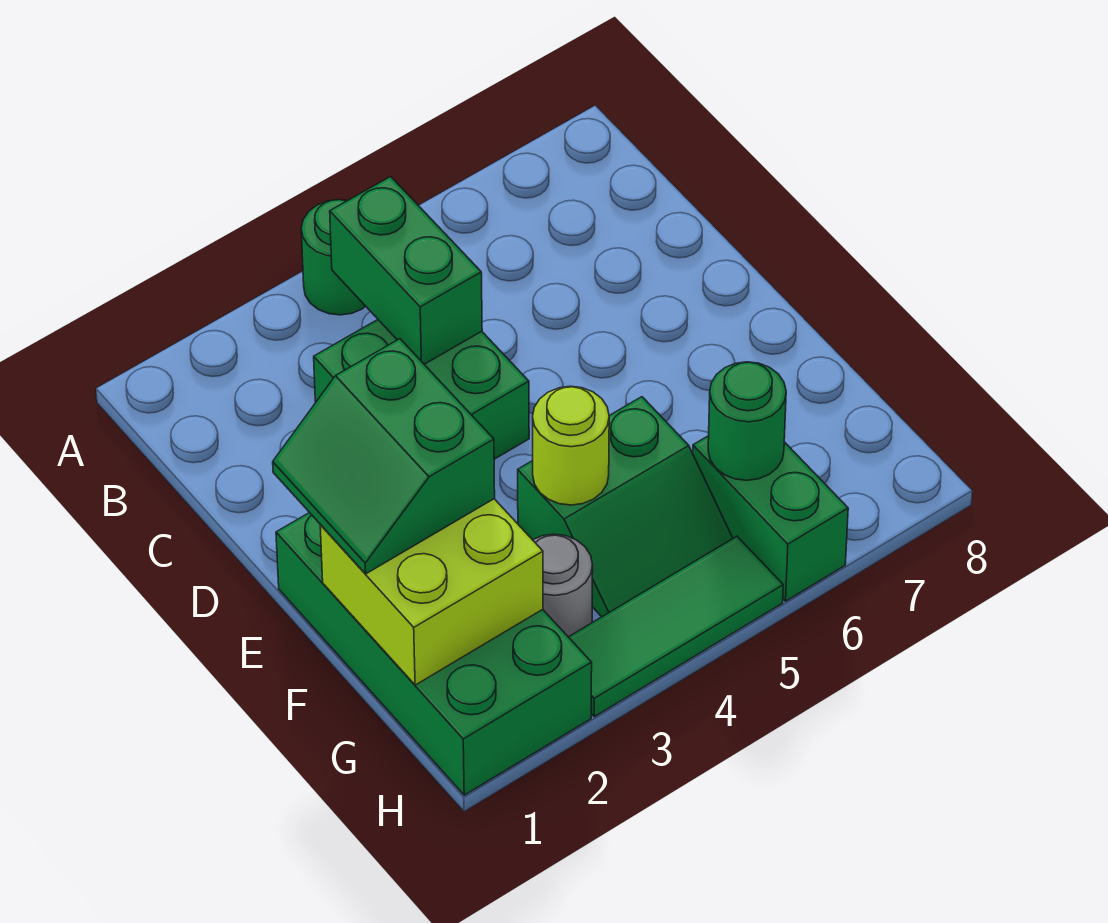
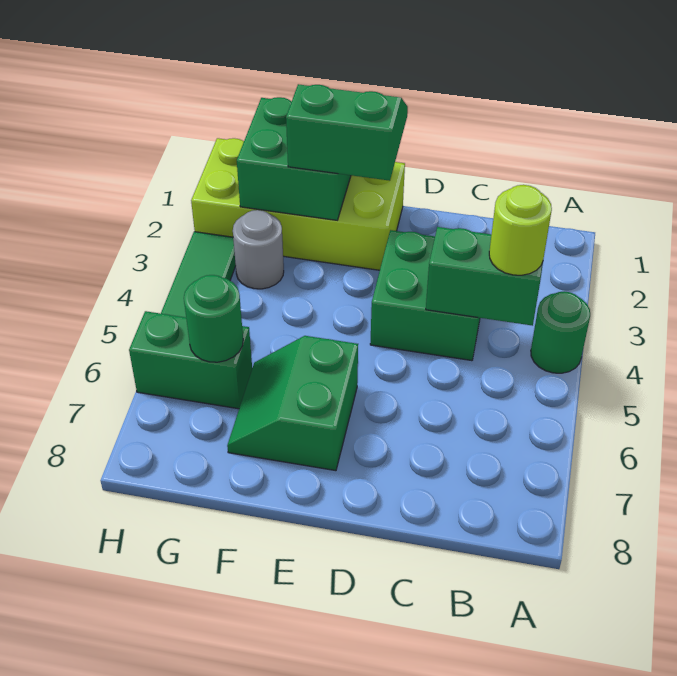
green brick E1:H2 level 1 -> lime brick E1:H2 level 1
lime brick F1:G2 level 2 -> green brick F1:G2 level 2
green slope F4:G5 level 1 top F -> green slope E6:F7 level 1 top E
lime round brick F4 level 2 -> lime round brick B4 level 3

